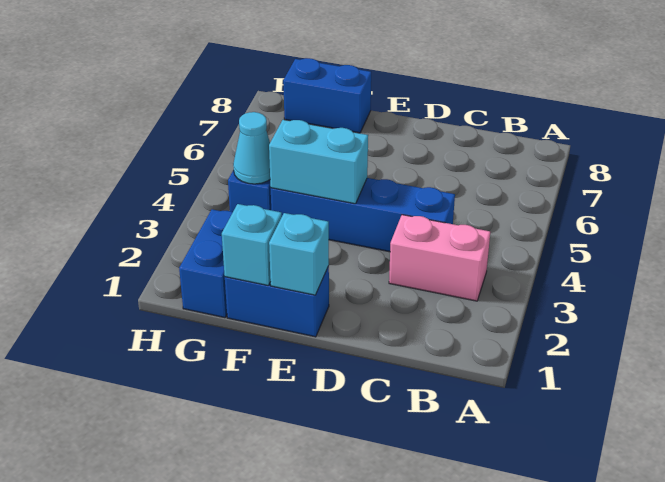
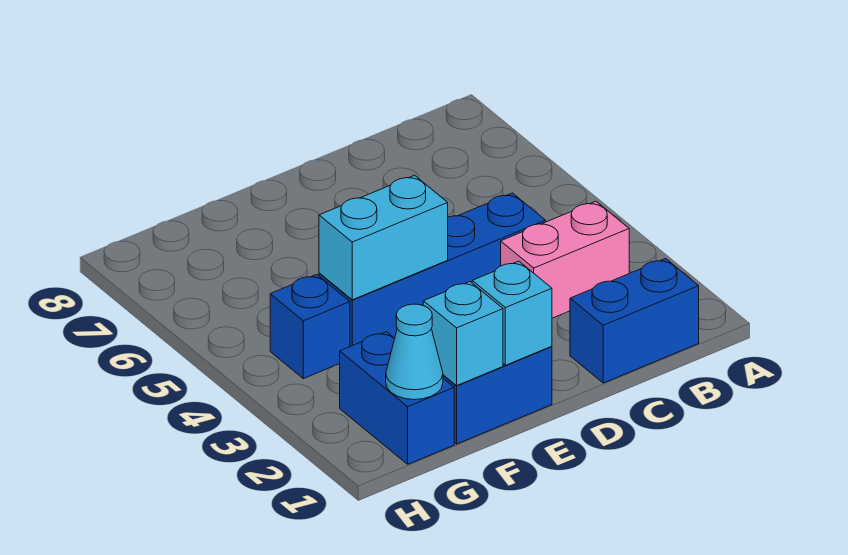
blue brick F8:G8 level 1 -> blue brick B1:C1 level 1
cyan cone G4 level 2 -> cyan cone G1 level 2

